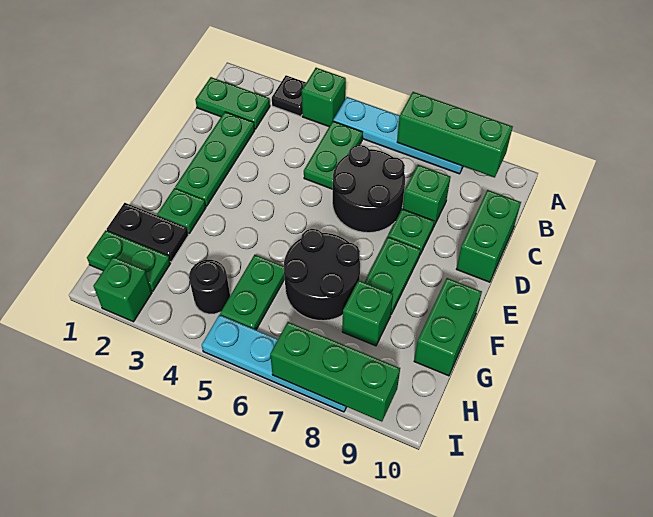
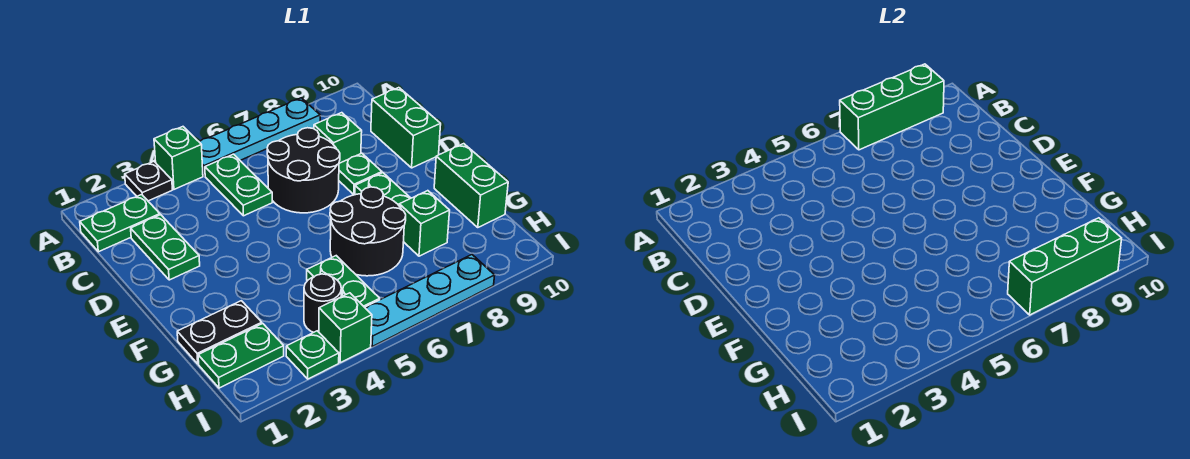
green plate C2:E2 level 1 -> green plate C2:D2 level 1
green plate F2 level 1 -> green plate I3 level 1
green brick I2 level 1 -> green brick I4 level 1

